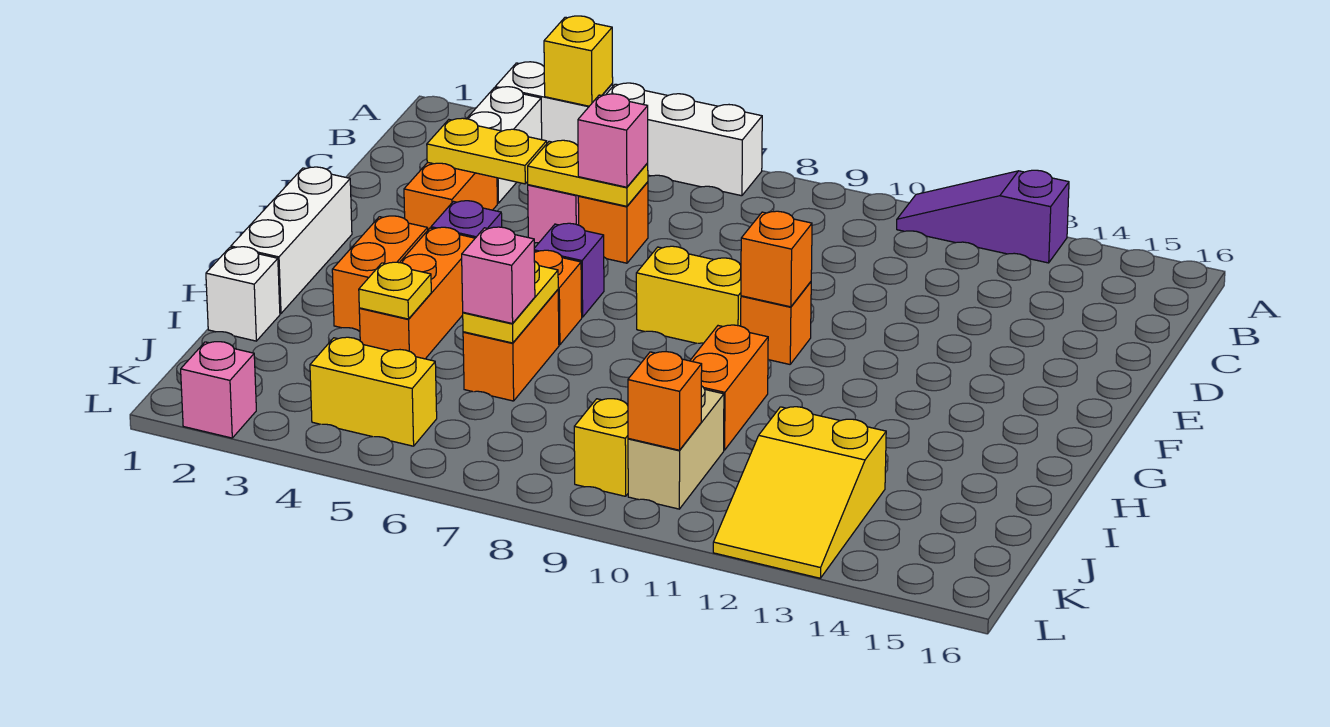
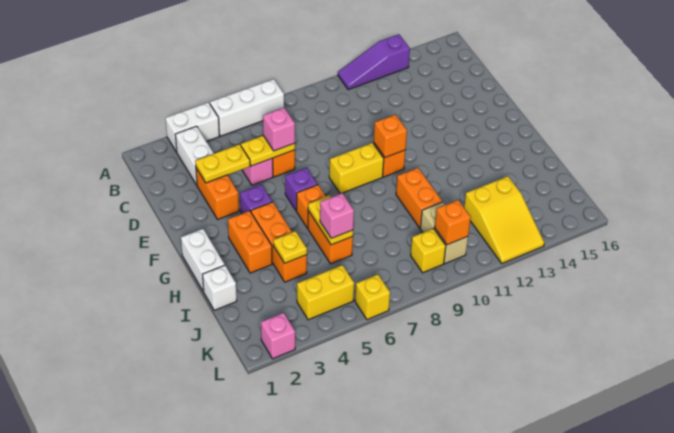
yellow brick A4 level 2 -> yellow brick L6 level 1
white brick F1:H1 level 1 -> white brick G1:H1 level 1

